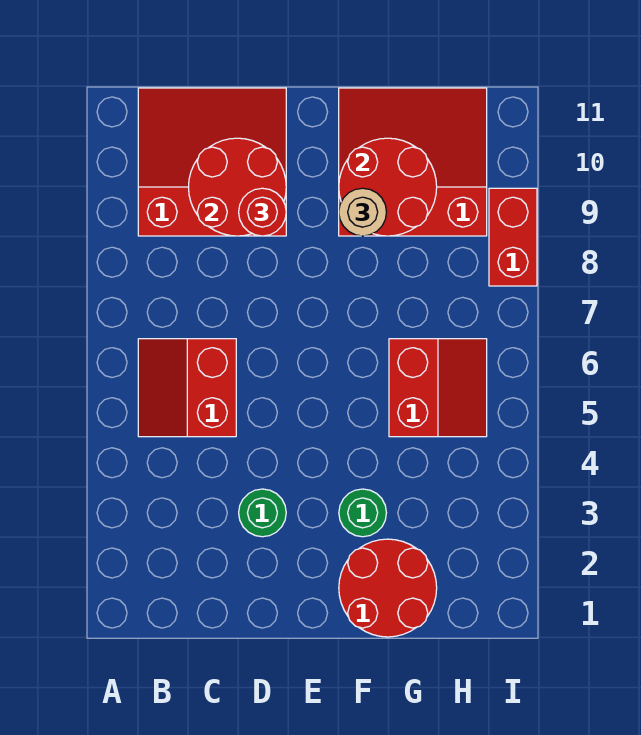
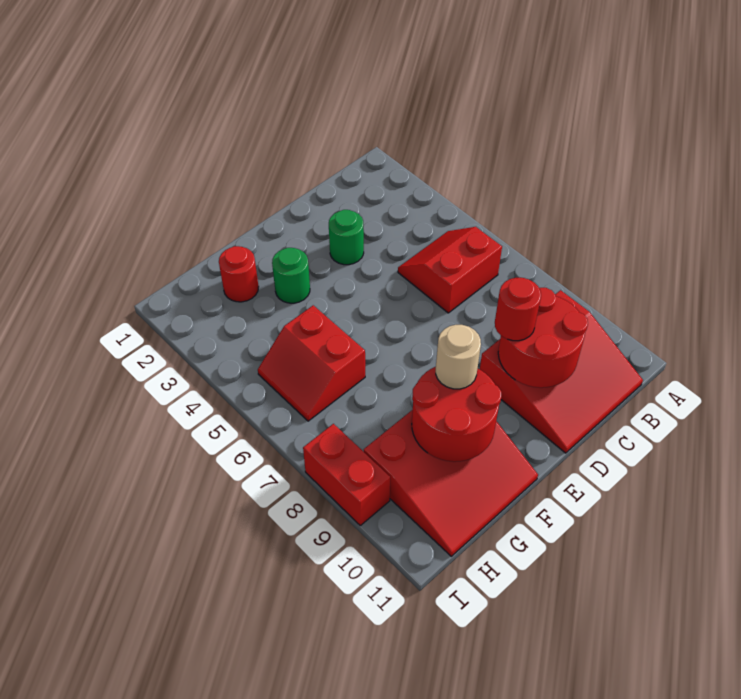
red slope B5:C6 level 1 top C -> red slope B5:C6 level 1 top 6
red round brick F1:G2 level 1 -> red round brick G2 level 1

